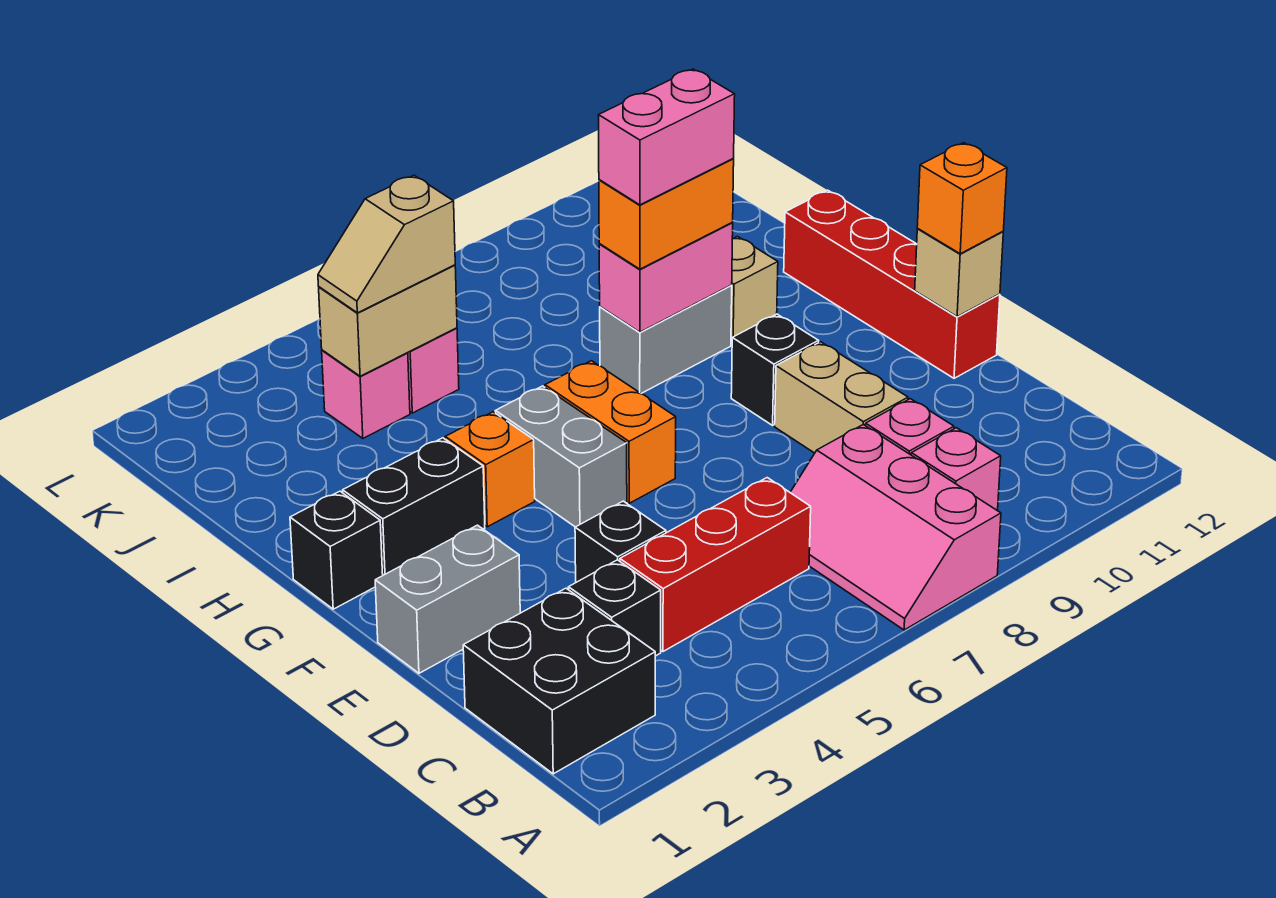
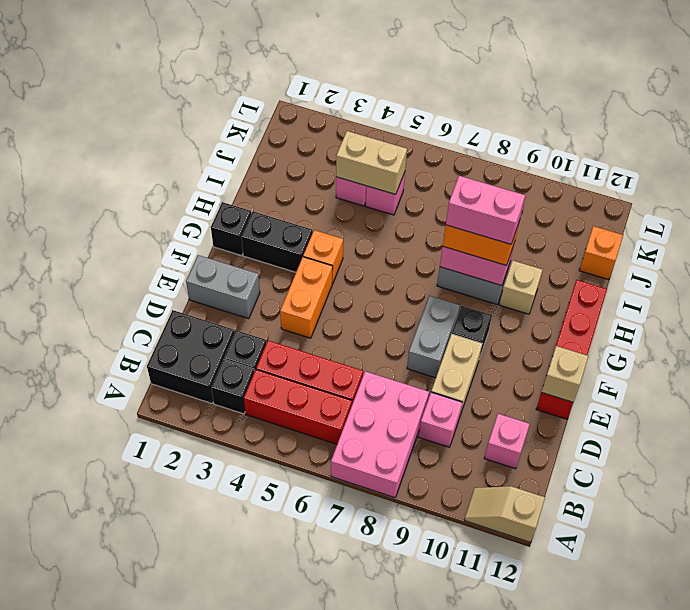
pink slope A7:C8 level 1 top 8 -> pink brick A7:C8 level 1
none -> red brick B4:B6 level 1
pink brick B9 level 1 -> pink brick C11 level 1
black brick D4 level 1 -> black brick B3 level 1
orange brick E12 level 3 -> orange brick J12 level 1
grey brick F5:G5 level 1 -> grey brick E8:F8 level 1
orange brick F6:G6 level 1 -> orange brick E4:F4 level 1
tan slope J4:J5 level 3 top 5 -> tan slope A11:A12 level 1 top 12

